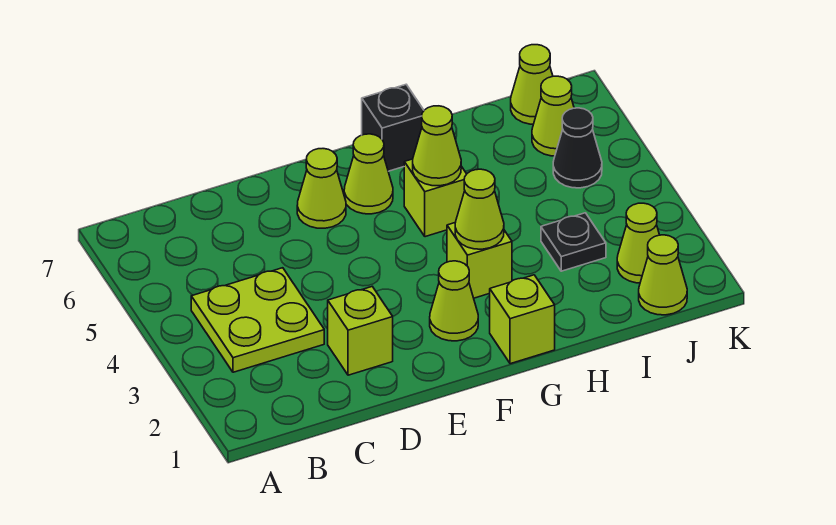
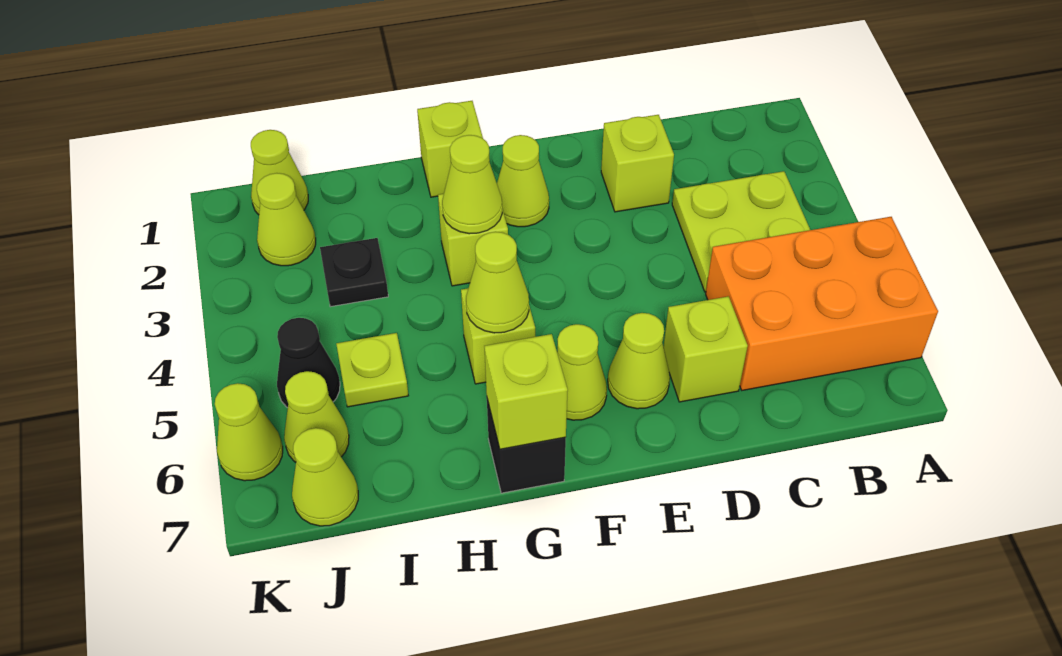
none -> orange brick A5:C6 level 1
none -> lime brick D6 level 1
none -> lime brick G7 level 2
none -> lime plate I5 level 1
none -> lime cone K6 level 1

